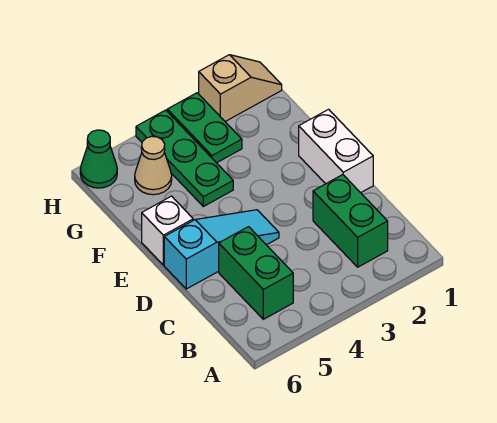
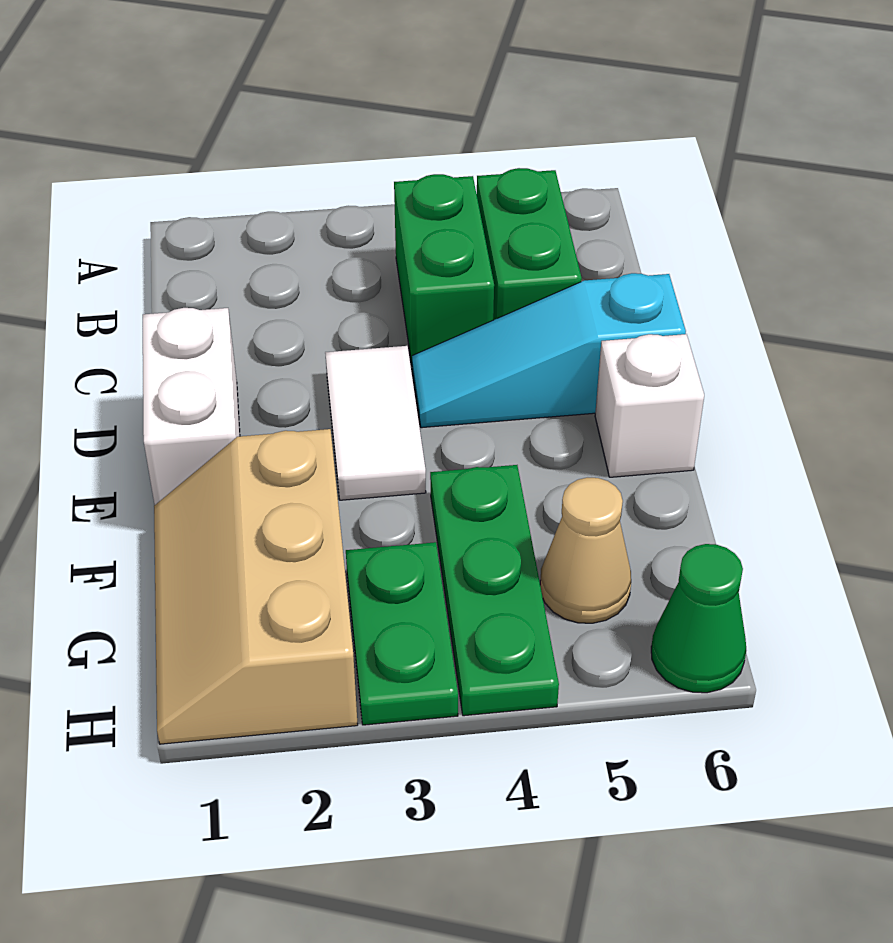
green brick B2:C2 level 1 -> green brick B4:C4 level 1
none -> white tile D3:E3 level 1
tan slope H1:H2 level 1 top 2 -> tan slope F1:H2 level 1 top 2

